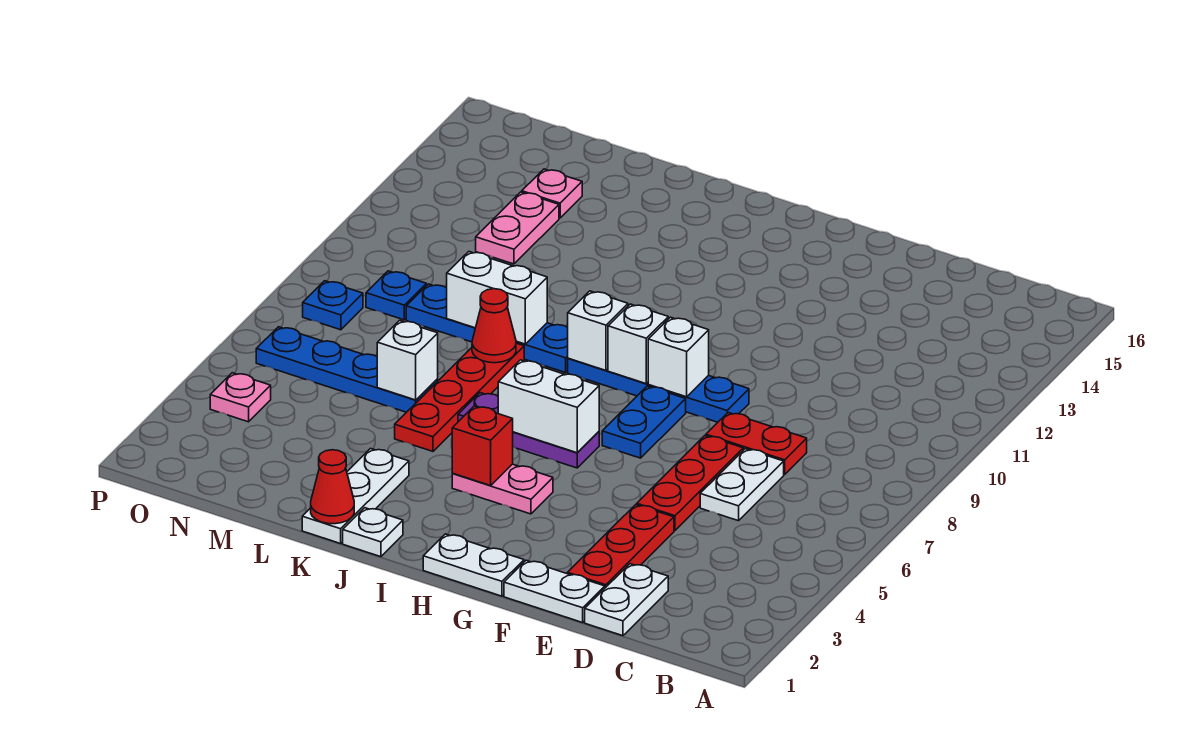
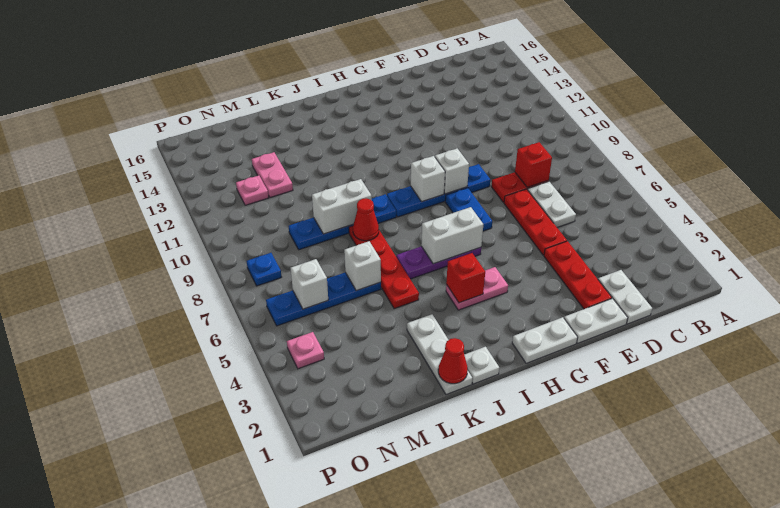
none -> red brick D8 level 2
white brick I9 level 2 -> white brick N6 level 2
pink plate M14 level 1 -> pink plate N12 level 1
blue plate N9 level 1 -> none

